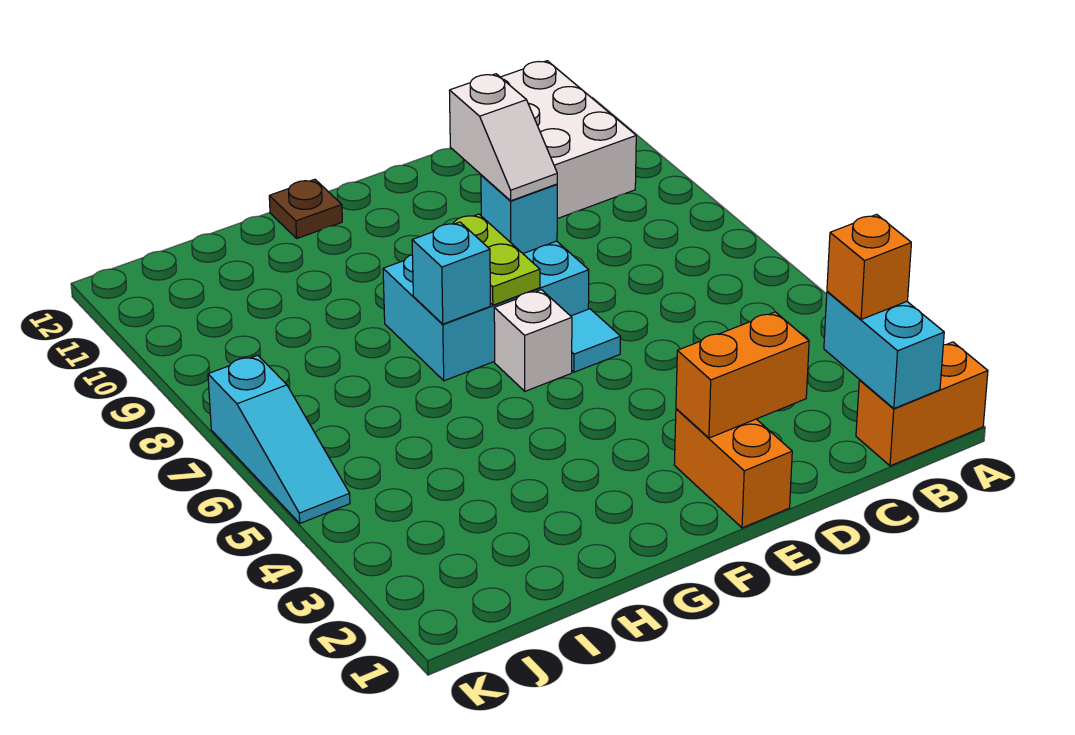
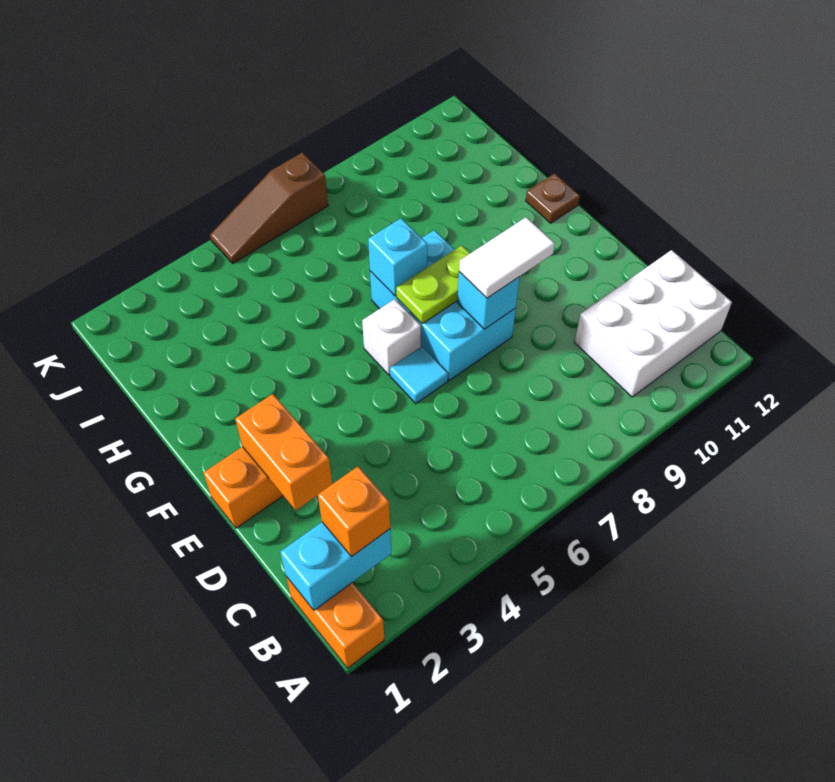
white slope E8:E9 level 3 top 9 -> white tile E8:E9 level 3
cyan slope K5:K7 level 1 top 7 -> brown slope K5:K7 level 1 top 7

